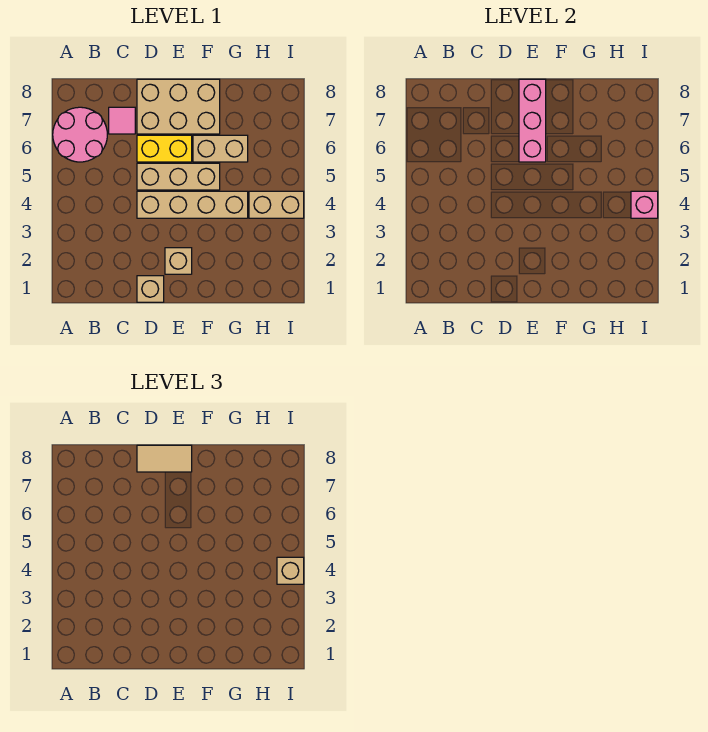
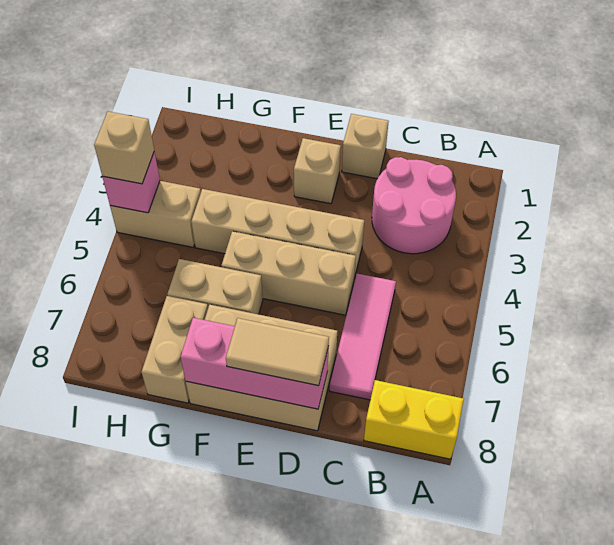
pink round brick A6:B7 level 1 -> pink round brick B2:C3 level 1
pink tile C7 level 1 -> pink tile C5:C7 level 1
yellow brick D6:E6 level 1 -> yellow brick A8:B8 level 1
pink brick E6:E8 level 2 -> pink brick D8:F8 level 2
none -> tan brick G7:G8 level 1

